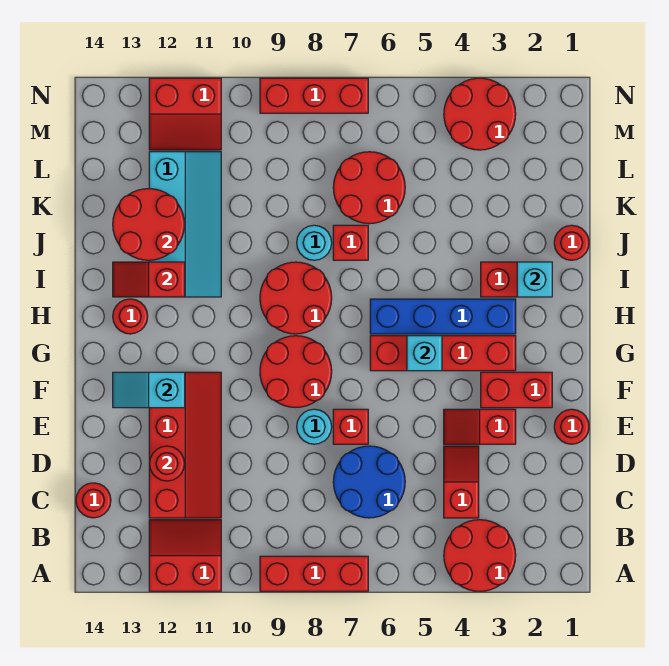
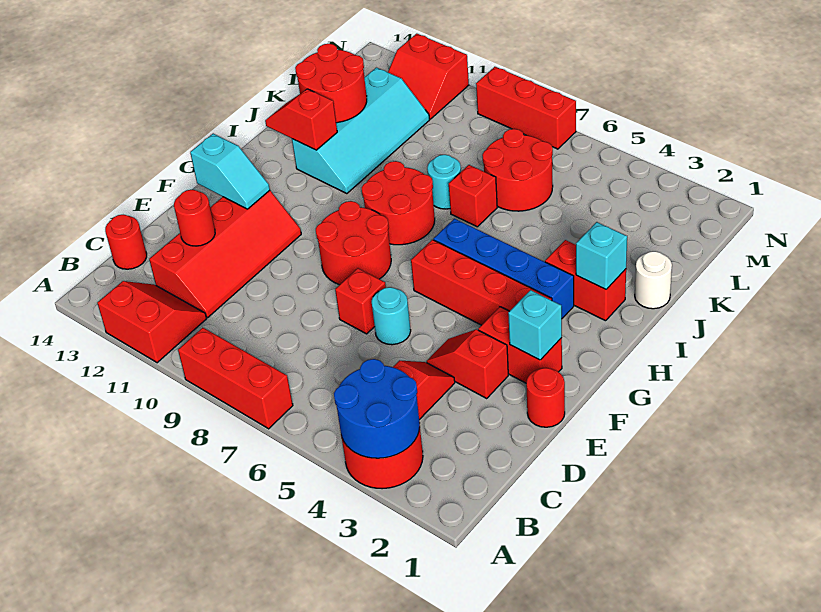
blue round brick C6:D7 level 1 -> blue round brick A3:B4 level 2
cyan round brick E8 level 1 -> cyan round brick E6 level 1
cyan slope F12:F13 level 2 top 12 -> cyan slope F12:F13 level 2 top 13
cyan brick G5 level 2 -> cyan brick F2 level 2
red round brick H13 level 1 -> none
red round brick J1 level 1 -> white round brick J1 level 1
red round brick M3:N4 level 1 -> none

